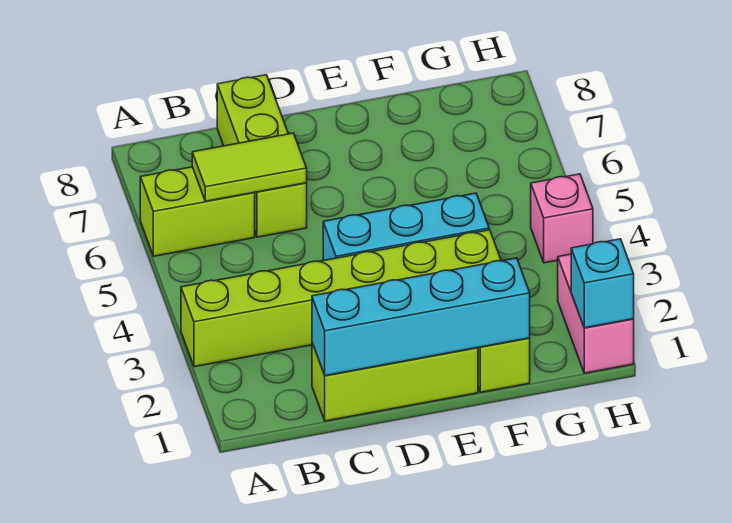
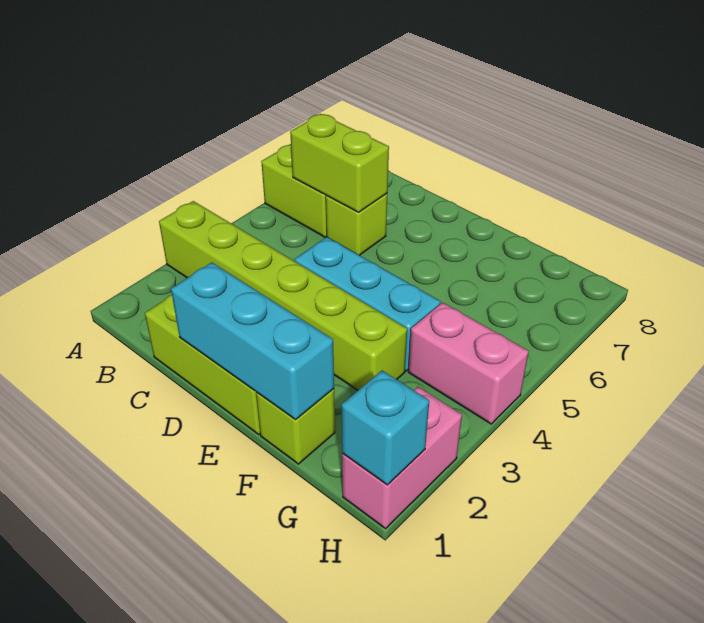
lime tile B6:C6 level 2 -> lime brick B6:C6 level 2
cyan brick C1:F1 level 2 -> cyan brick D1:F1 level 2
lime brick C6:C8 level 1 -> lime brick C6 level 1
pink brick H4 level 1 -> pink brick G4:H4 level 1

